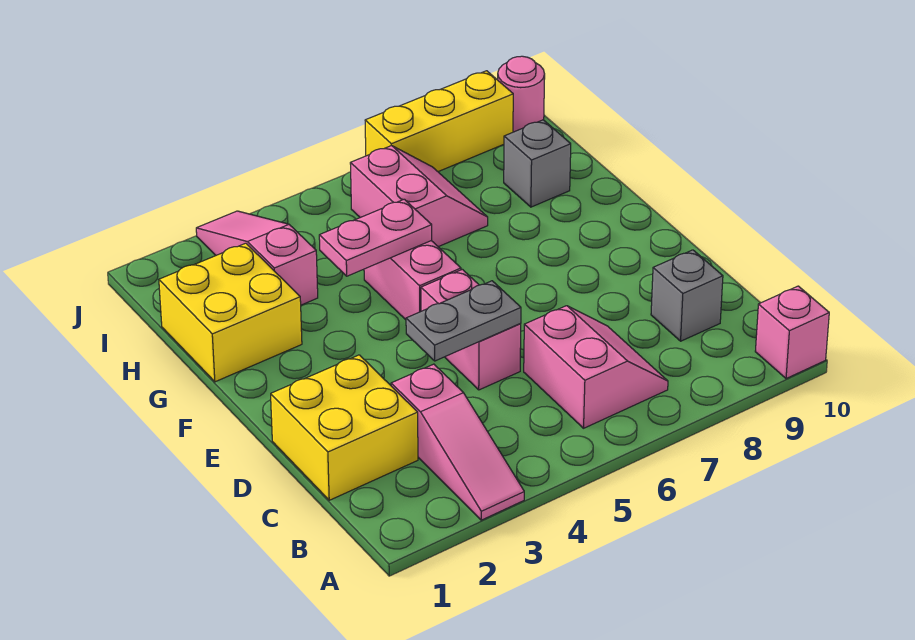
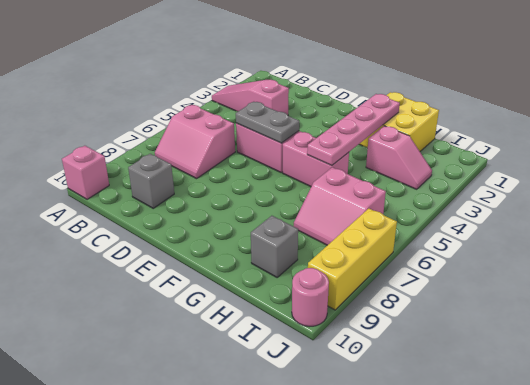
yellow brick C1:D2 level 1 -> none
grey plate D4:D5 level 2 -> grey plate D5:E5 level 2
pink plate G4:G5 level 2 -> pink plate G2:G5 level 2
pink slope H3:J3 level 1 top H -> pink slope H3:I3 level 1 top H

